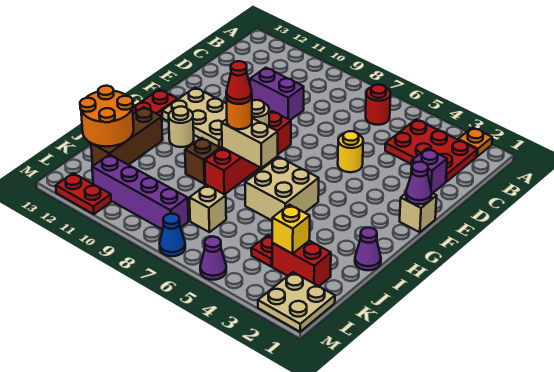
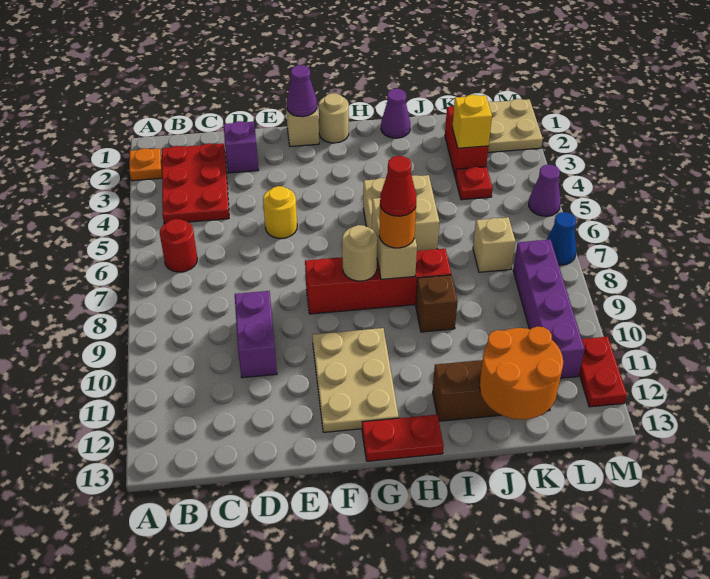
tan round brick H11 level 1 -> tan round brick G1 level 1

